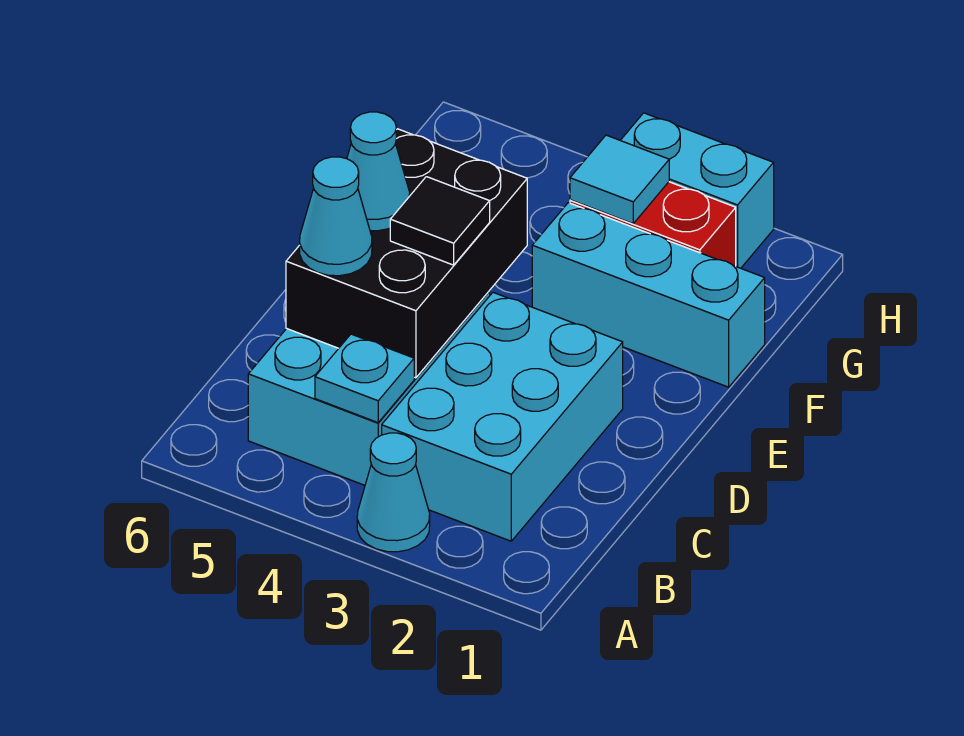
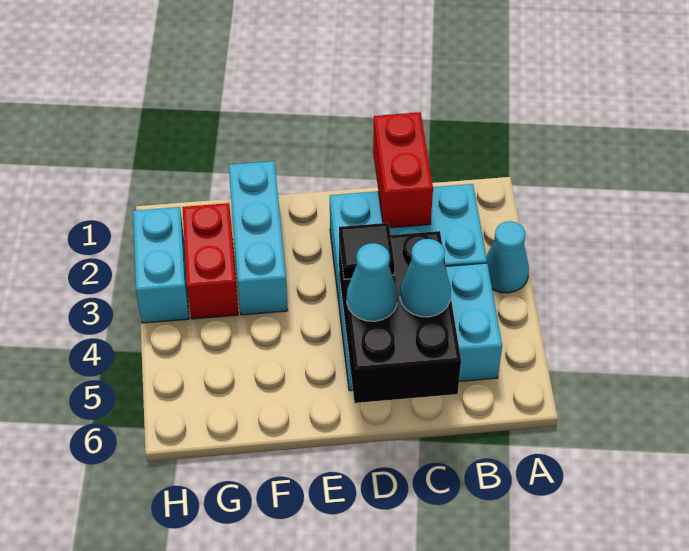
cyan plate B4 level 2 -> none
none -> red brick C1:C2 level 2
black brick C4:E5 level 2 -> black brick C4:D6 level 2
cyan tile G3 level 2 -> none

